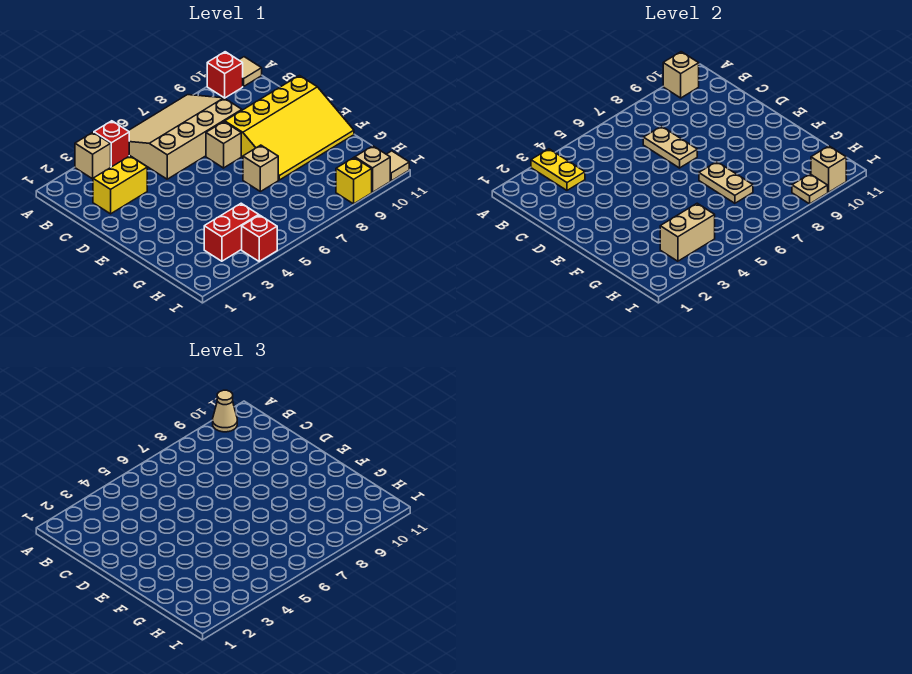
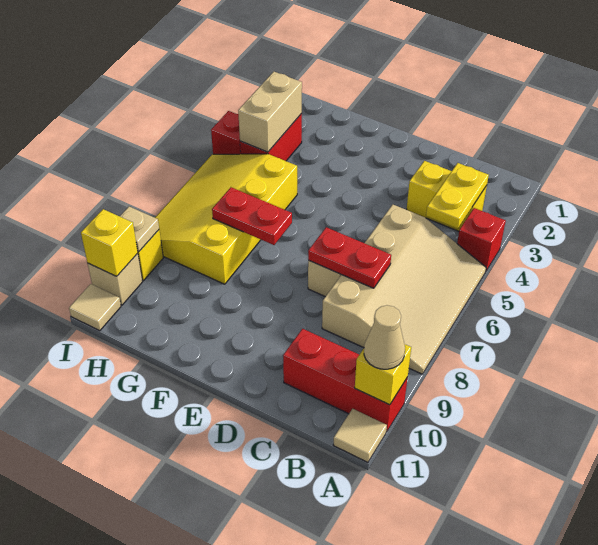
tan brick A3 level 1 -> none
yellow plate A3:B3 level 2 -> yellow plate B3:B4 level 2
red brick A10 level 1 -> red brick A10:C10 level 1
tan brick A10 level 2 -> yellow brick A10 level 2
yellow brick C2:C3 level 1 -> yellow brick B3:C3 level 1
tan plate C7:D7 level 2 -> red plate C7:D7 level 2
yellow slope D8:F11 level 1 top D -> yellow slope G5:I8 level 1 top G
tan brick F7 level 1 -> none
tan plate F7:G7 level 2 -> red plate F7:G7 level 2
tan brick I10 level 2 -> yellow brick I10 level 2

